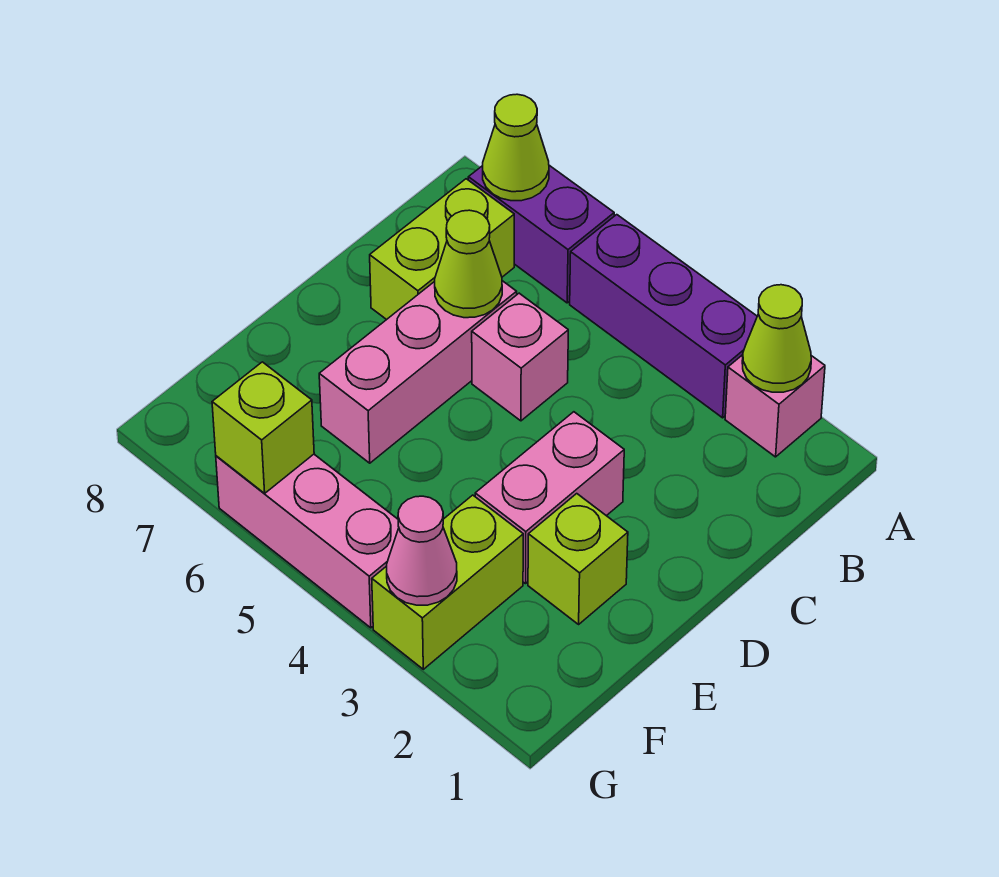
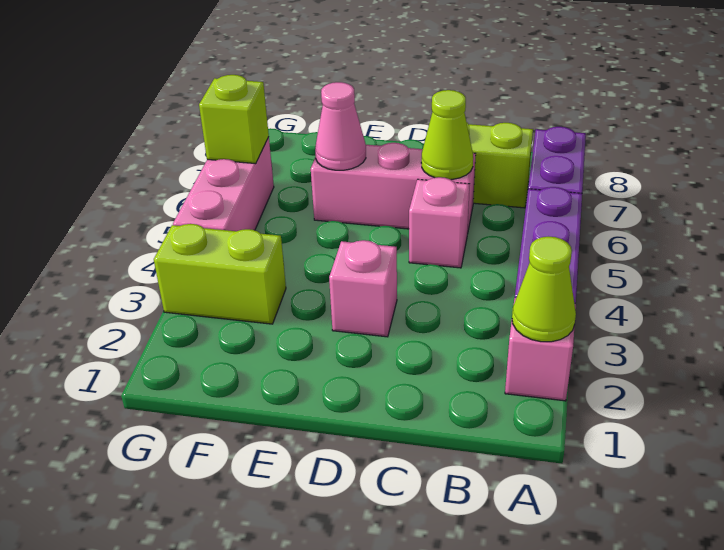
lime cone A7 level 2 -> none
pink brick D3:E3 level 1 -> pink brick D3 level 1
lime brick E2 level 1 -> none
pink cone G3 level 2 -> pink cone E6 level 2

